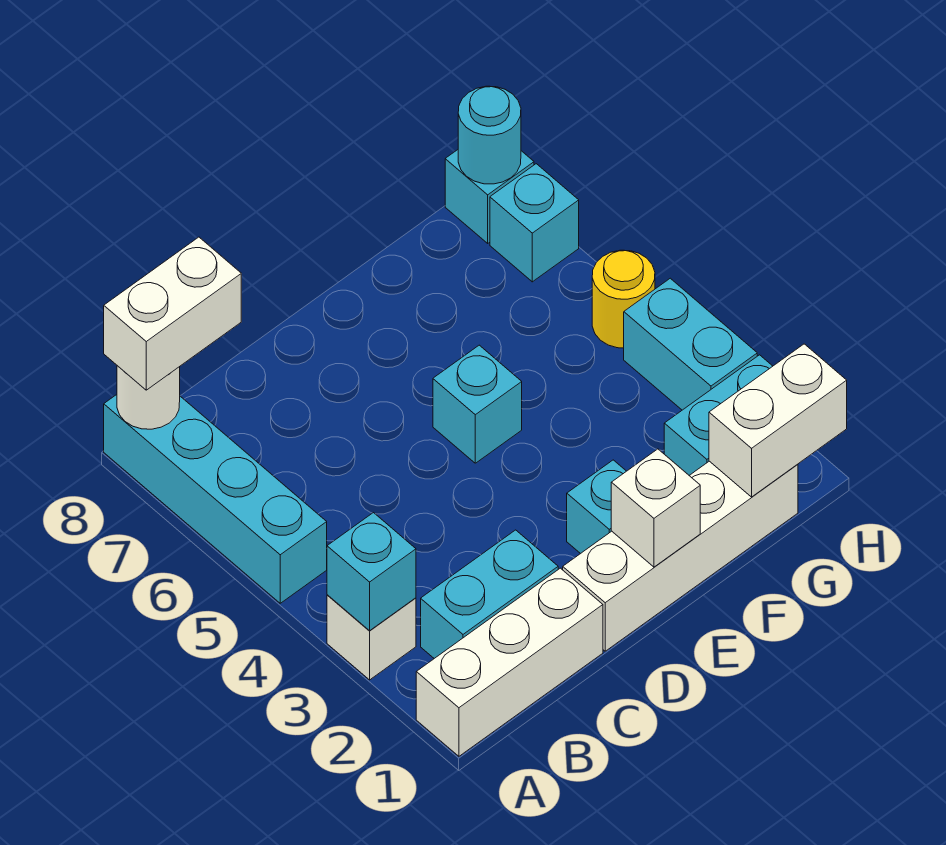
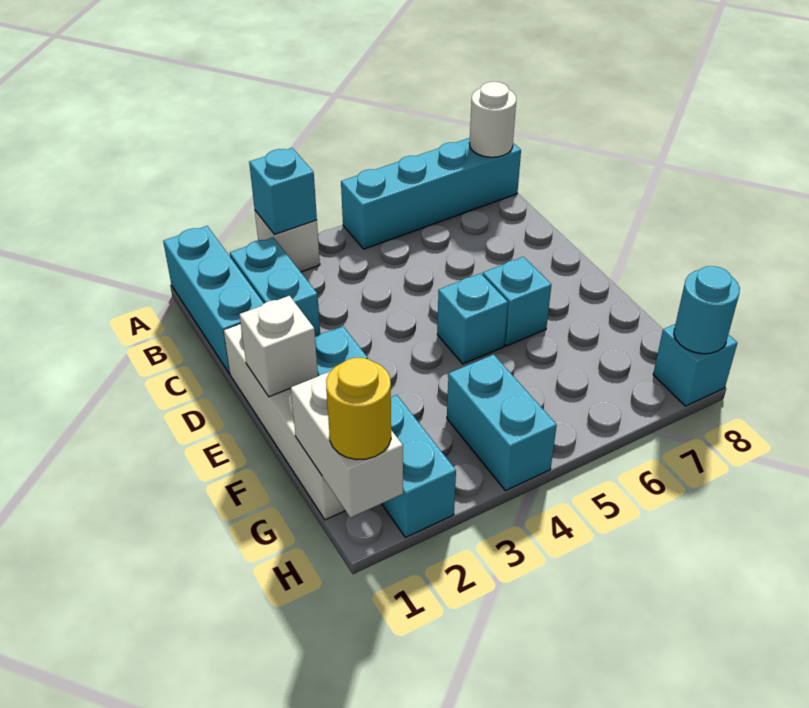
white brick A1:C1 level 1 -> cyan brick A1:C1 level 1
white brick A8:B8 level 3 -> none
cyan brick H3:H4 level 1 -> cyan brick G4:H4 level 1
yellow round brick H5 level 1 -> yellow round brick H1 level 3
cyan brick H7 level 1 -> cyan brick E6 level 1

